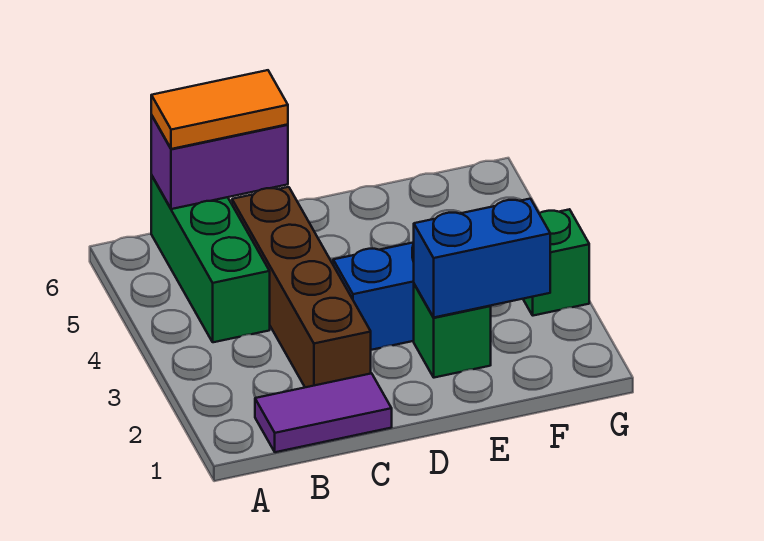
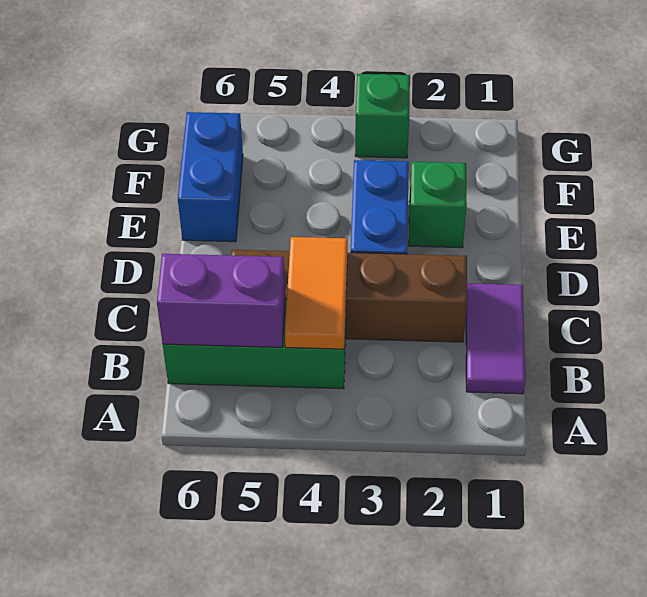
purple brick B6:C6 level 2 -> purple brick B5:B6 level 2
orange tile B6:C6 level 3 -> orange tile B4:C4 level 2
blue brick E2:F2 level 2 -> blue brick E6:F6 level 1

